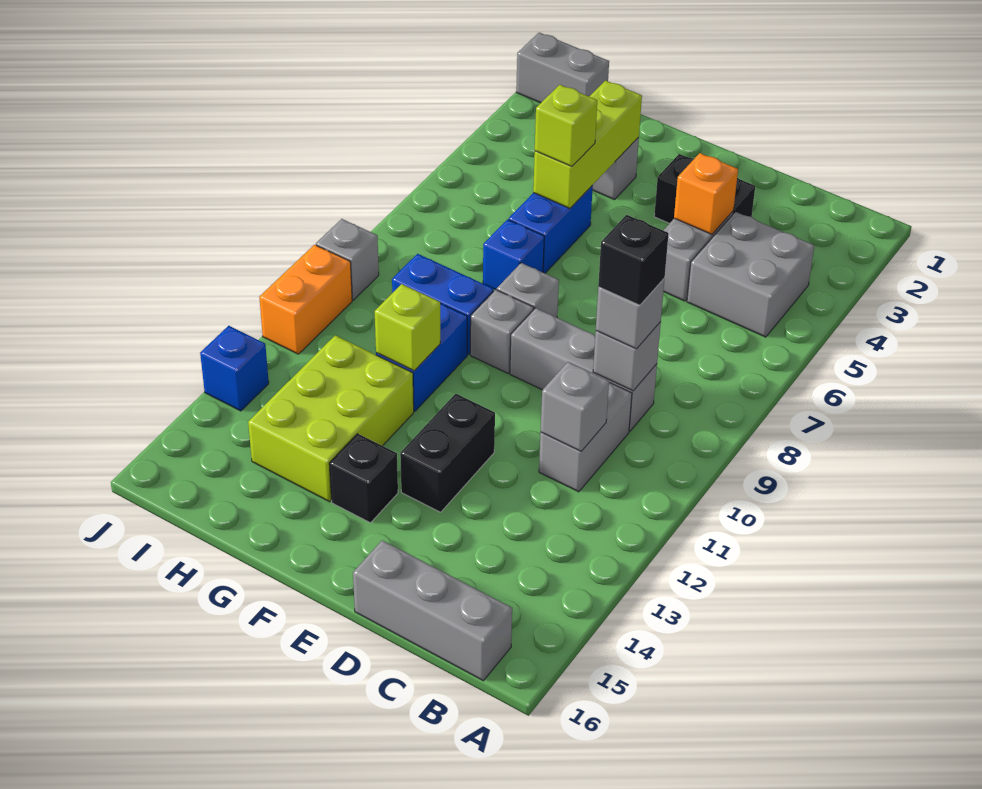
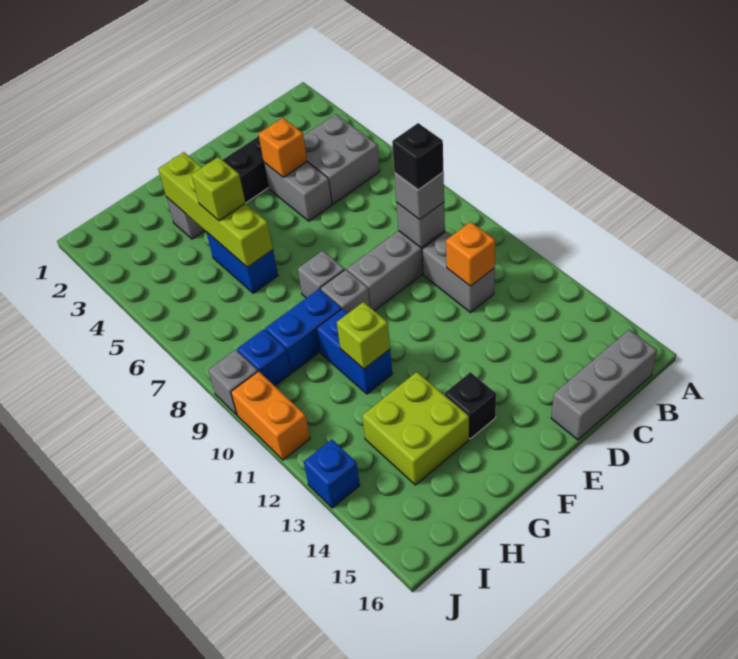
grey brick C11 level 2 -> orange brick C11 level 2
black brick E12:E13 level 1 -> none
lime brick G3:G5 level 2 -> lime brick G3:G6 level 2
blue brick G7 level 1 -> blue brick I9 level 1
lime brick G12:H14 level 1 -> lime brick G13:H14 level 1
grey brick I1:J1 level 1 -> none

